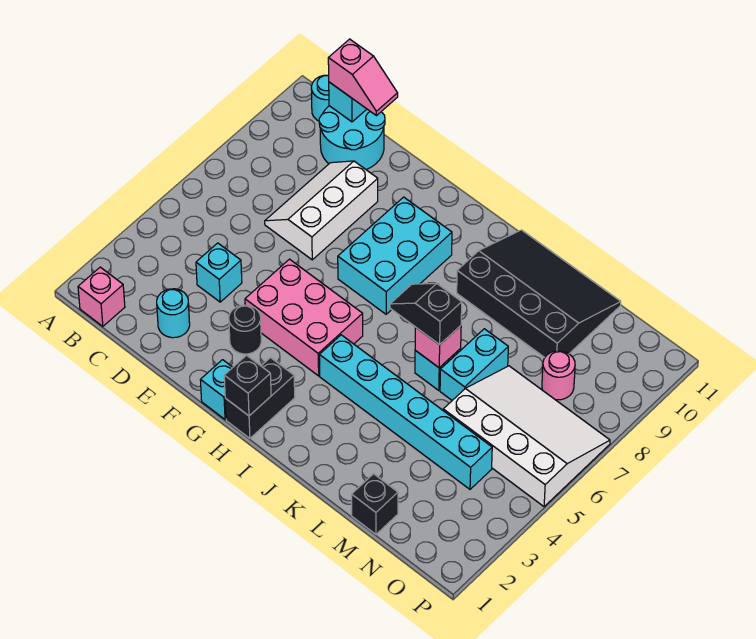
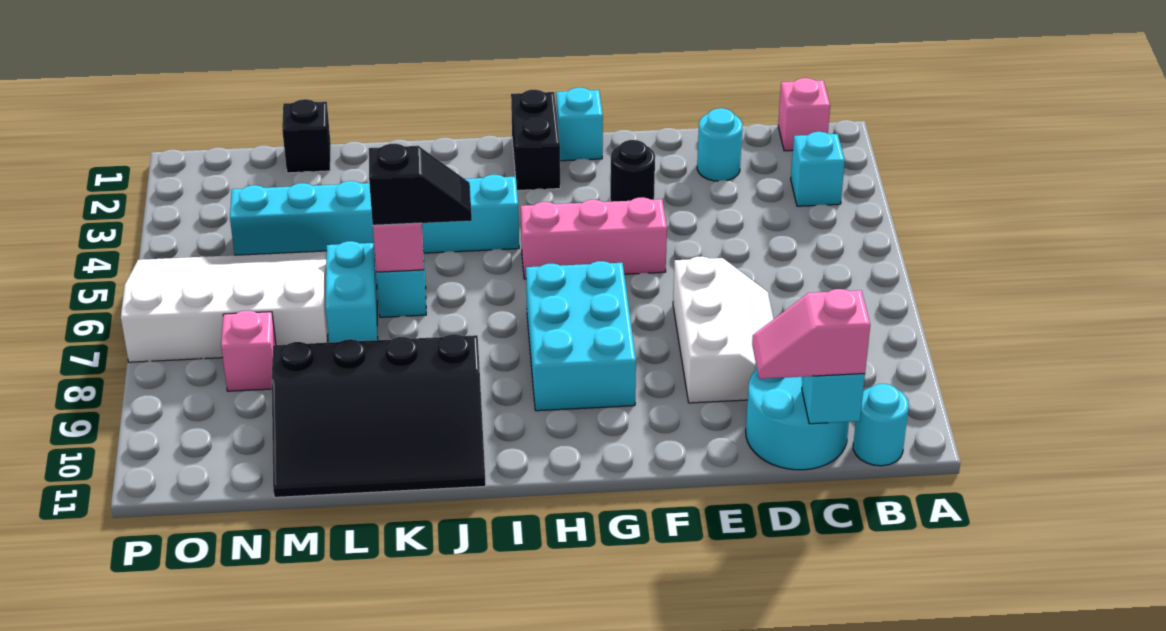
cyan brick D4 level 1 -> cyan brick B3 level 1
pink brick F4:H5 level 1 -> pink brick F5:H5 level 1
black brick H1 level 2 -> none
white slope M5:P7 level 1 top 5 -> white slope M5:P7 level 1 top 7
pink round brick N8 level 1 -> pink brick N8 level 1

